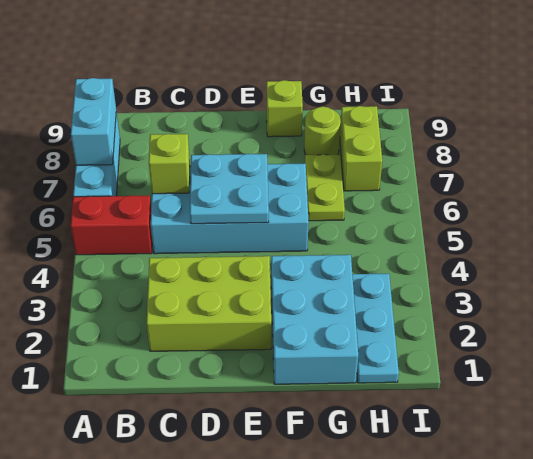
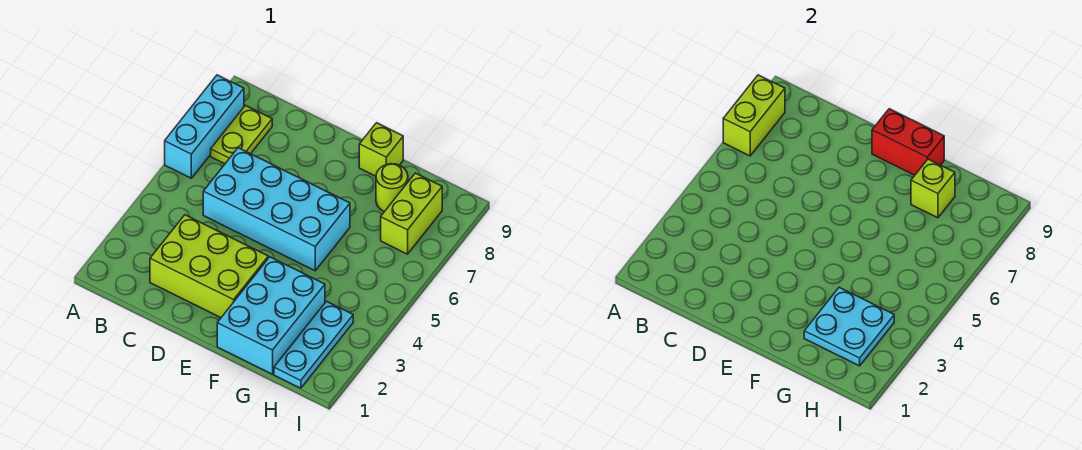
red brick A5:B5 level 1 -> red brick E9:F9 level 2
cyan brick A7:A8 level 2 -> lime brick A7:A8 level 2
lime brick C6 level 2 -> lime brick G8 level 2
cyan plate D5:E6 level 2 -> cyan plate G2:H3 level 2
lime plate G6:G7 level 1 -> lime plate B7:B8 level 1

